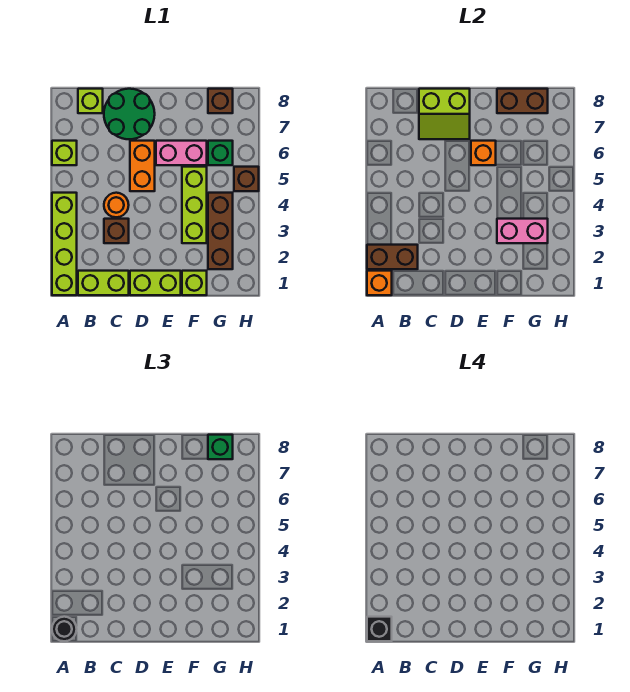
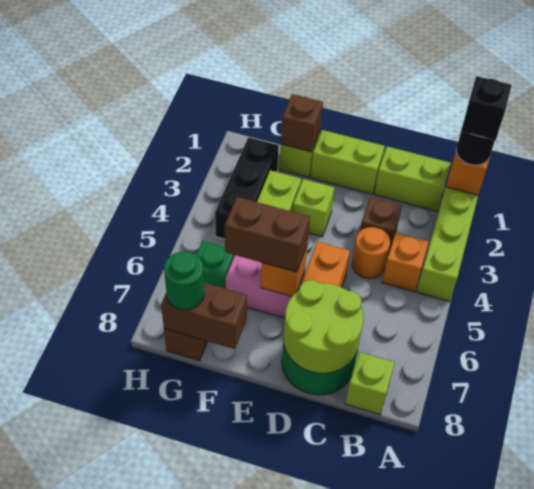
brown brick A2:B2 level 2 -> brown brick E6:F6 level 3
lime brick A6 level 1 -> lime brick E3 level 1
none -> orange brick B4 level 1
lime slope C7:D8 level 2 top 8 -> lime round brick C7:D8 level 2
pink brick F3:G3 level 2 -> none
brown brick G2:G4 level 1 -> black brick G2:G4 level 1
green brick G8 level 3 -> green round brick G8 level 3
brown brick H5 level 1 -> brown brick F1 level 2

